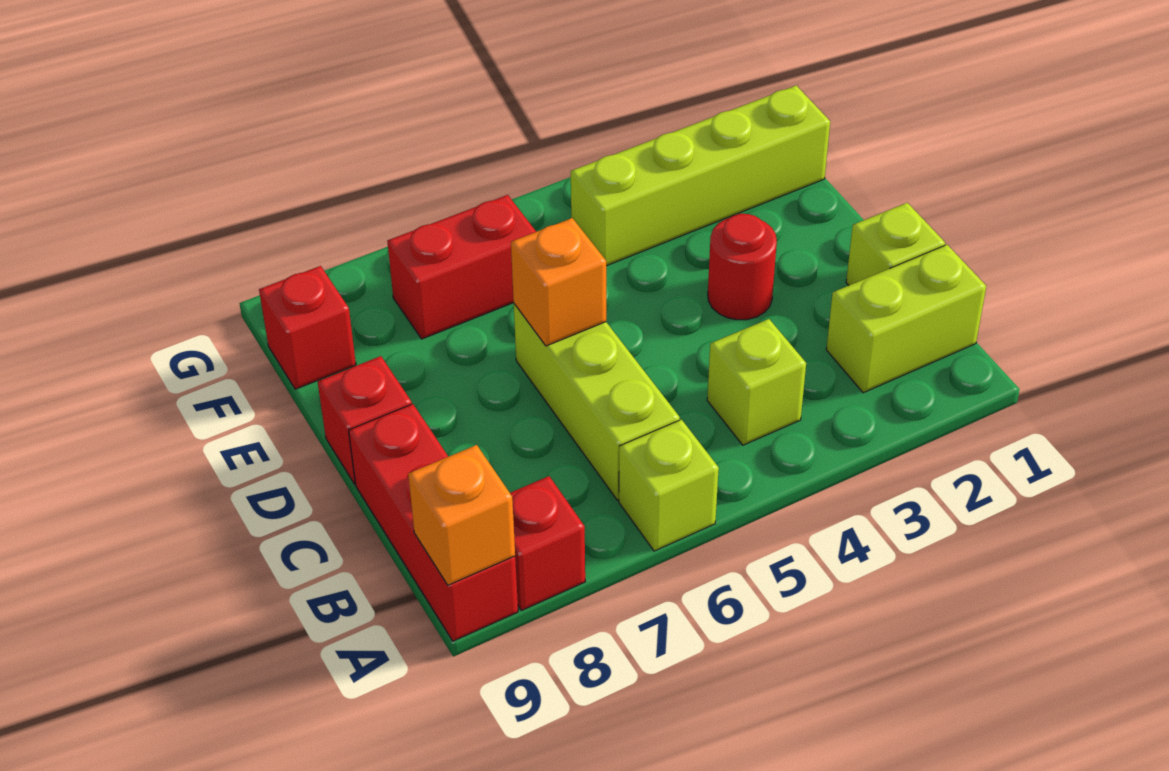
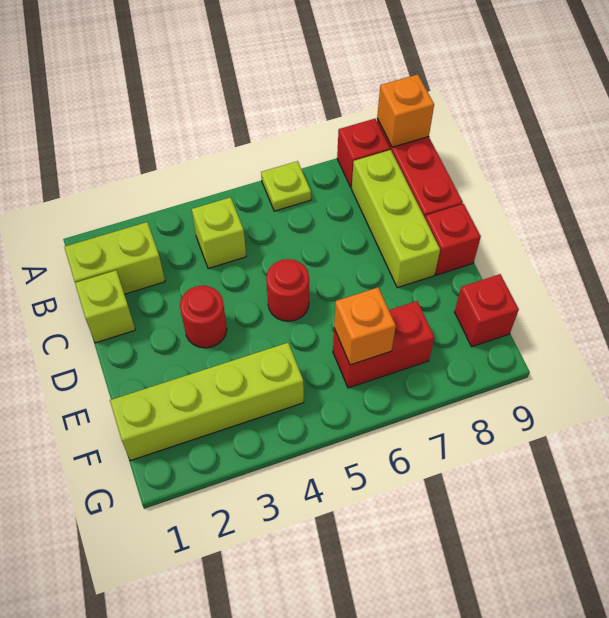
lime brick A6 level 1 -> lime plate A6 level 1
lime brick B6:D6 level 1 -> lime brick B8:D8 level 1
none -> red round brick D5 level 1
orange brick D6 level 2 -> orange brick F6 level 2

